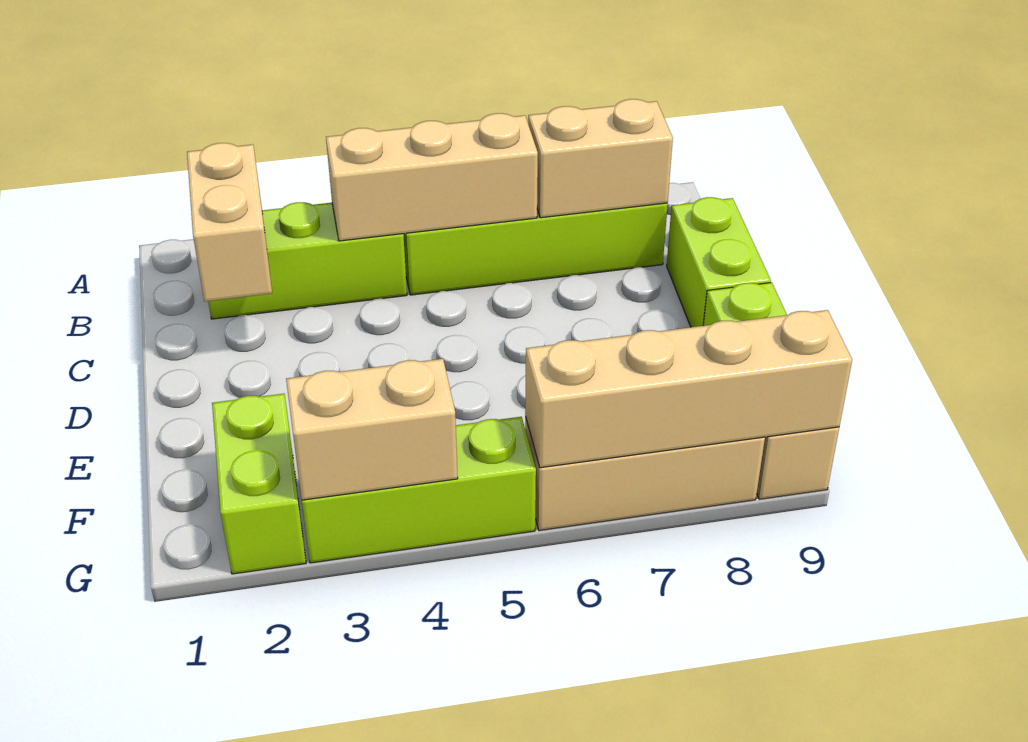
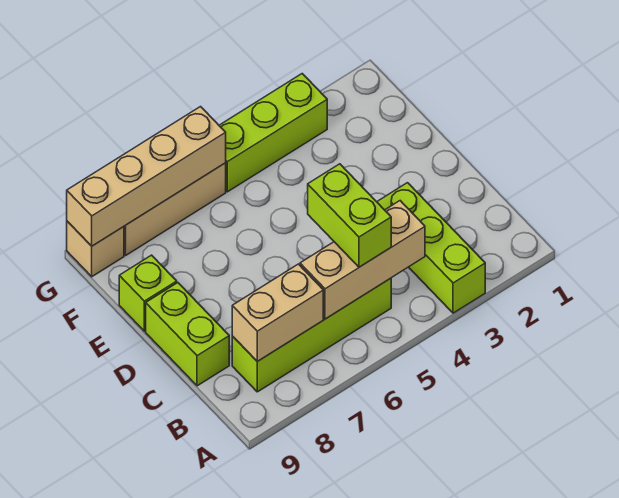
lime brick B2:B4 level 1 -> lime brick A3:C3 level 1
tan brick B2:C2 level 2 -> none
lime brick F2:G2 level 1 -> lime brick B5:C5 level 3
tan brick G3:G4 level 2 -> none

